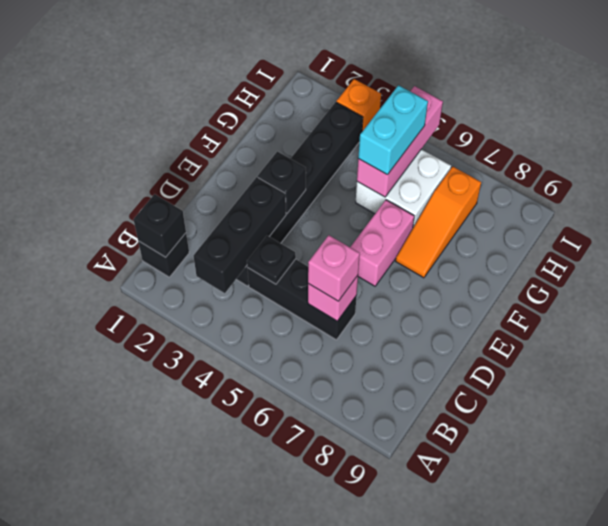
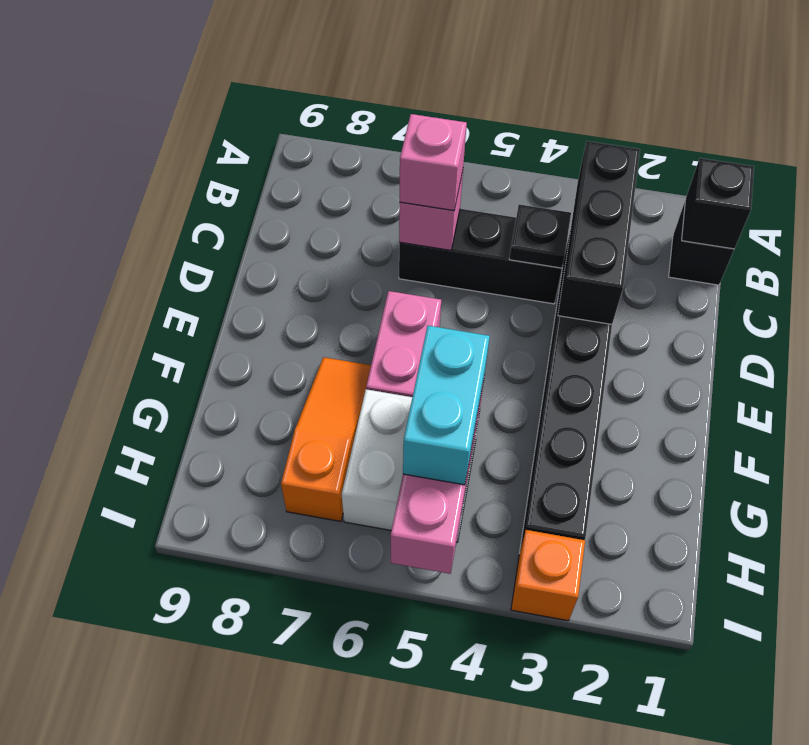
black brick E3 level 2 -> none

